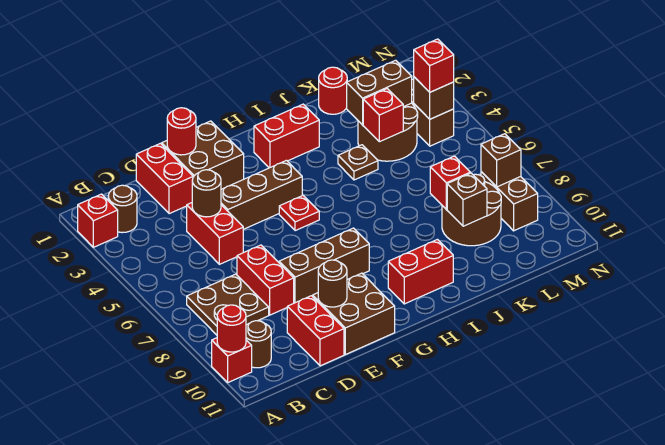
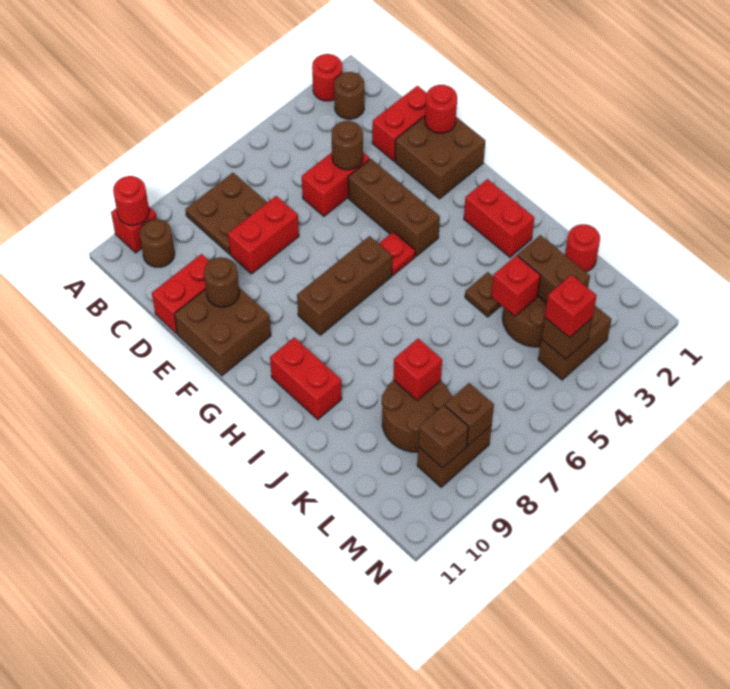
red brick A2 level 1 -> red round brick A2 level 1
brown brick E8:G8 level 1 -> brown brick G6:G8 level 1
brown brick K9 level 2 -> brown brick M9 level 2

